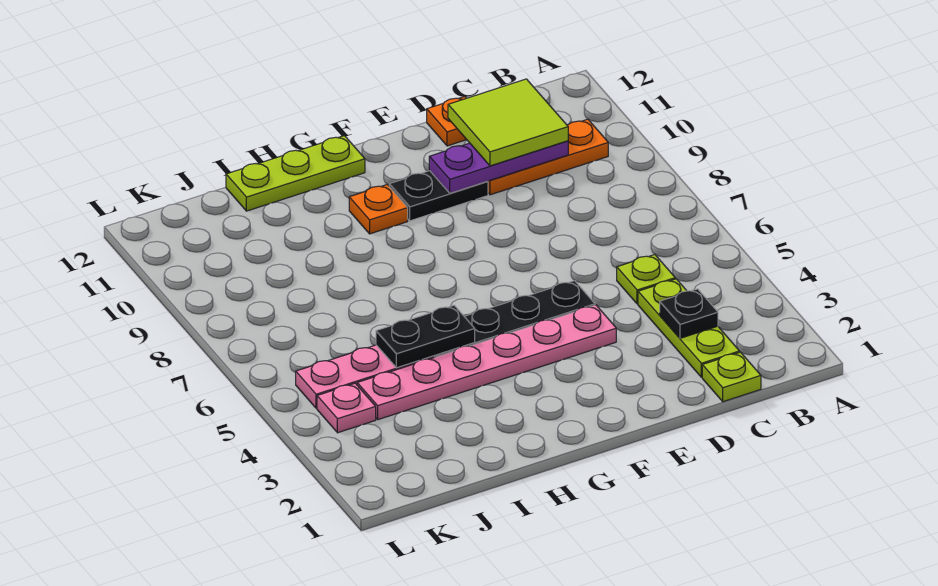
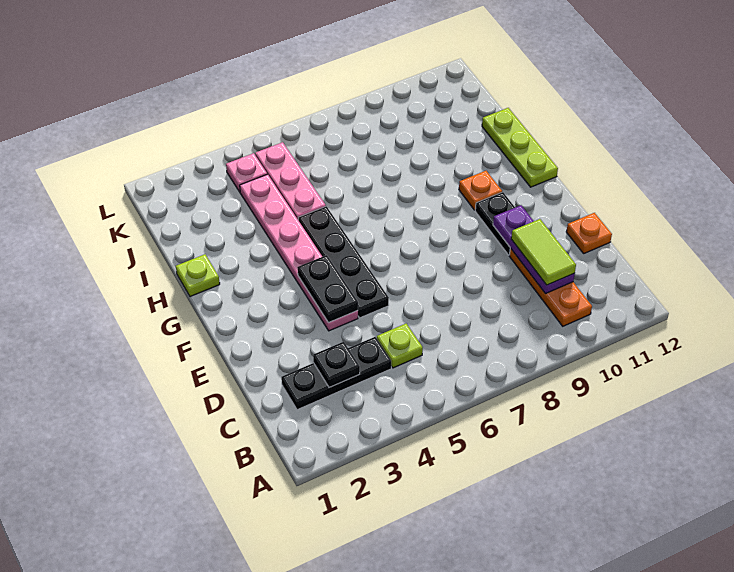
lime plate C1 level 1 -> lime plate H1 level 1
lime plate C2:C4 level 1 -> black plate C2:C4 level 1
lime tile C10:D11 level 3 -> lime tile C10:D10 level 3
black plate H5:I5 level 2 -> black plate E4:F4 level 2

